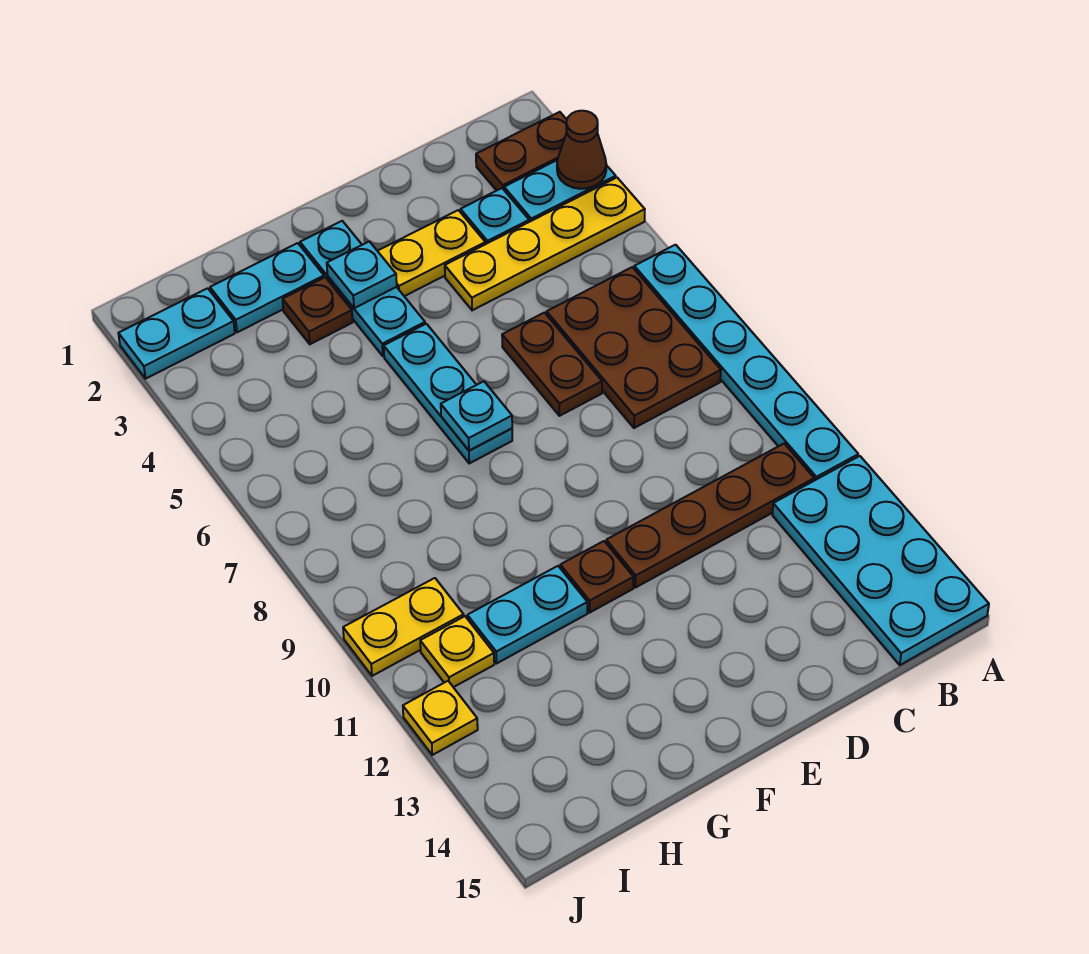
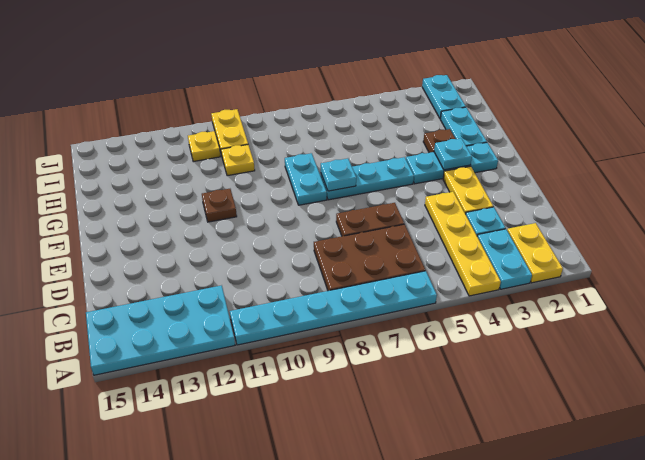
brown plate A2:B2 level 1 -> yellow plate A2:B2 level 1
brown cone A3 level 2 -> none
brown plate B11:E11 level 1 -> none
cyan plate G11:H11 level 1 -> cyan plate F8:G8 level 1
yellow plate J12 level 1 -> yellow plate H10 level 1

